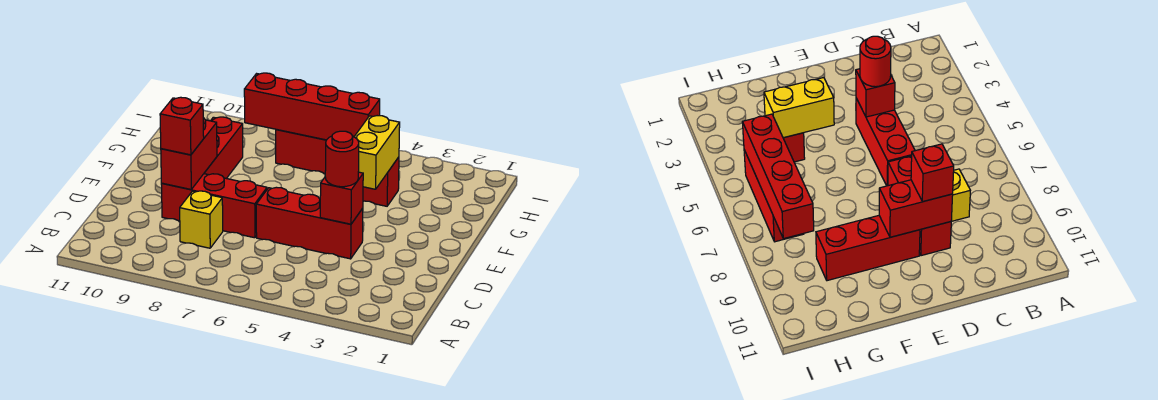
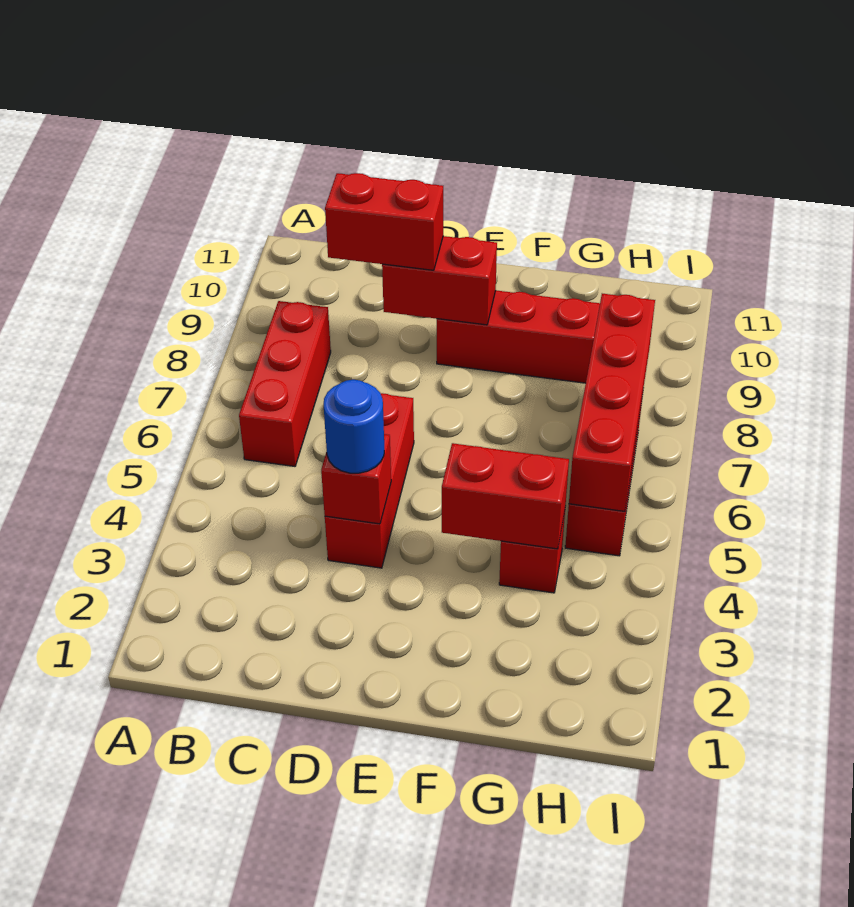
yellow brick C8 level 1 -> none
red round brick D4 level 3 -> blue round brick D4 level 3
red brick D7:D9 level 1 -> red brick B6:B8 level 1
red brick D9 level 3 -> red brick C9:D9 level 3
yellow brick F4:G4 level 2 -> red brick F4:G4 level 2

